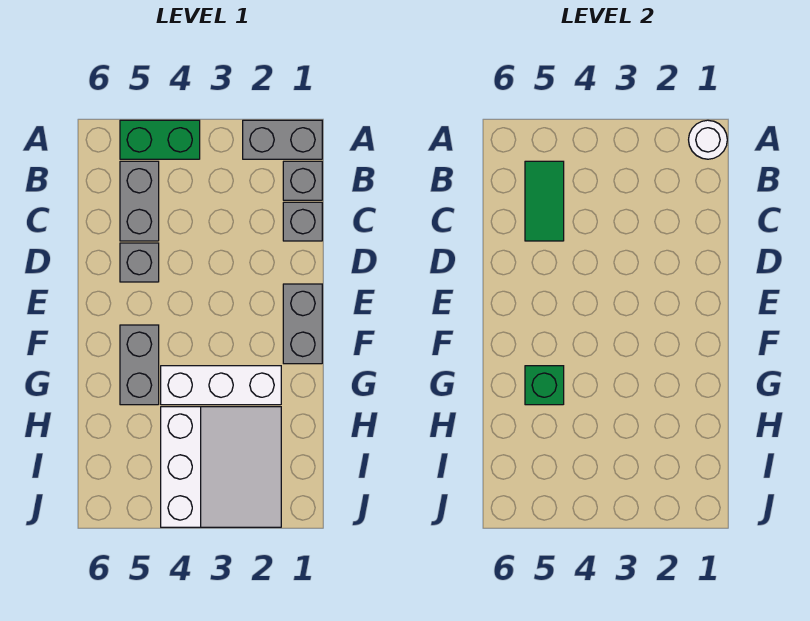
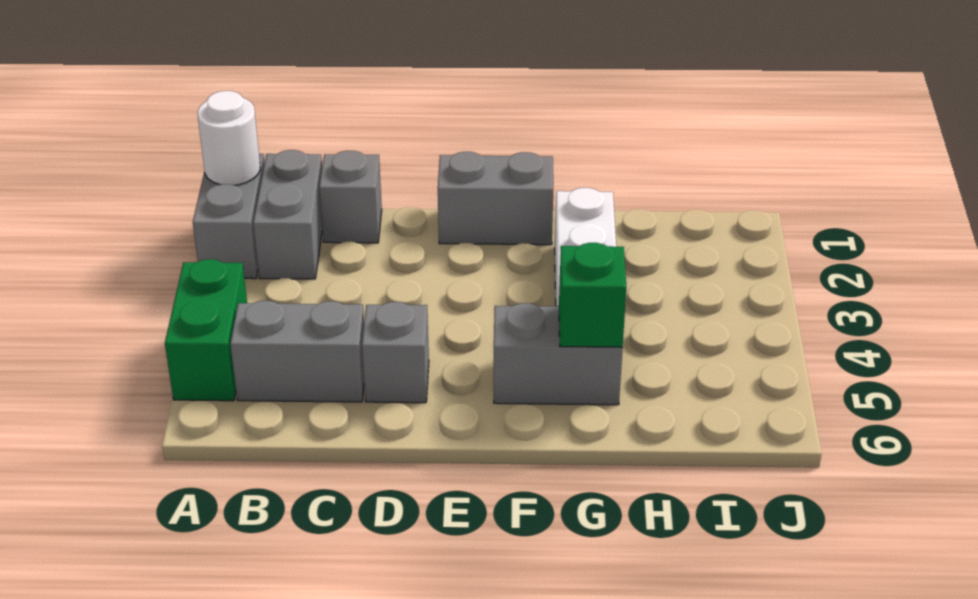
grey brick B1 level 1 -> grey brick B1:B2 level 1
green tile B5:C5 level 2 -> none
white slope H2:J4 level 1 top 4 -> none

